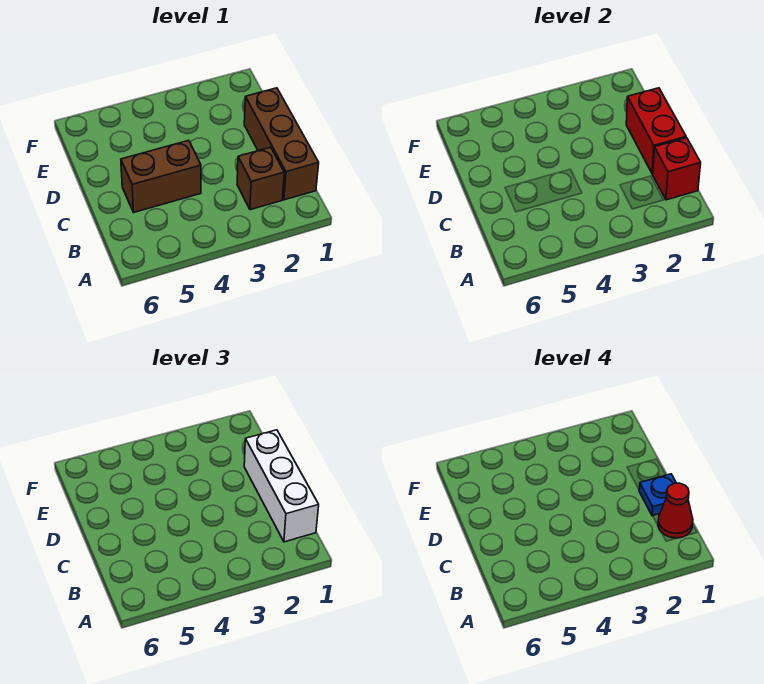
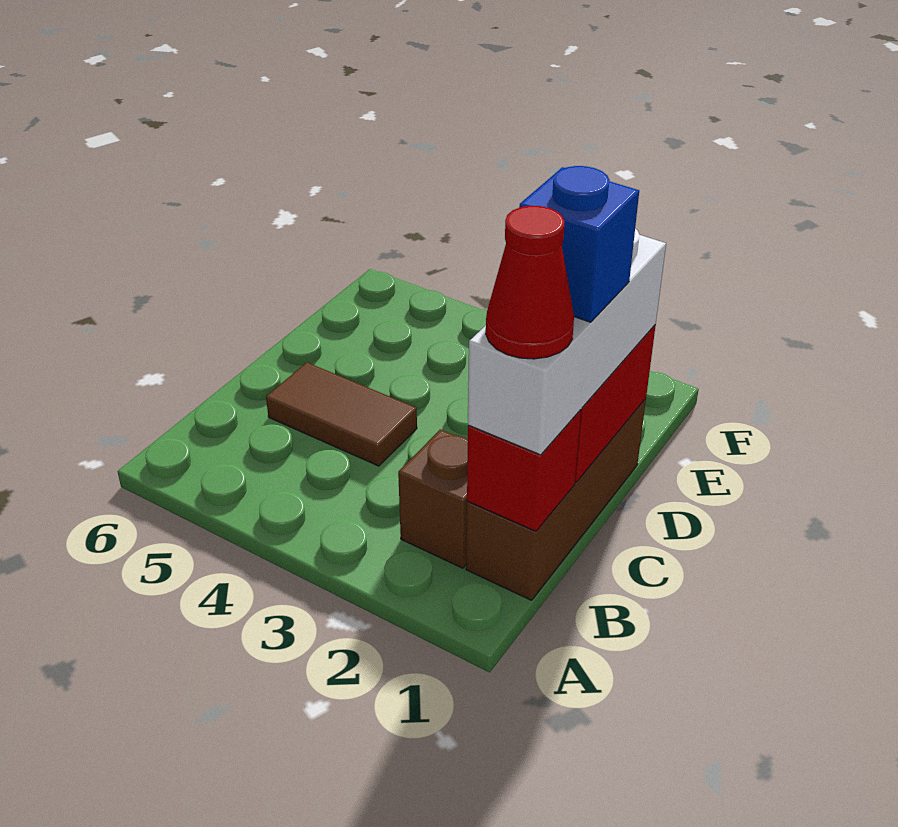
blue plate C1 level 4 -> blue brick C1 level 4
brown brick C4:C5 level 1 -> brown tile C4:C5 level 1

